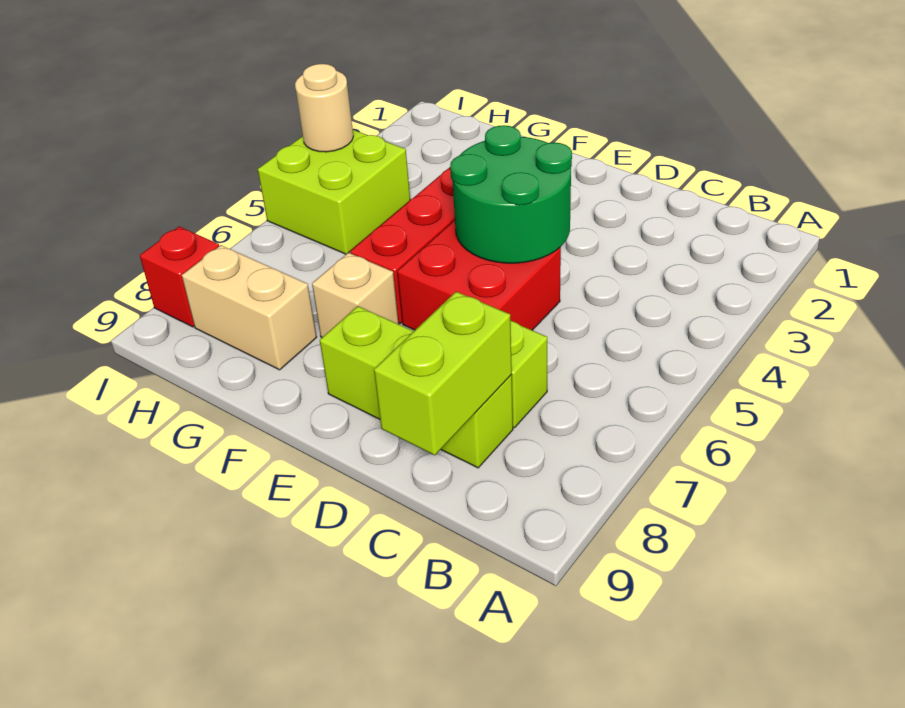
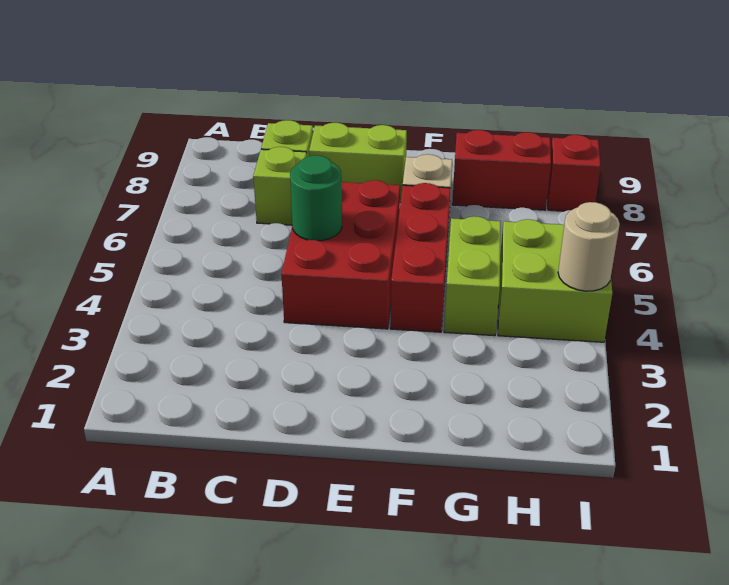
lime brick C8:C9 level 2 -> lime brick G4:G5 level 1
green round brick D4:E5 level 2 -> green round brick D5 level 2
red brick D5:E6 level 1 -> red brick D4:E6 level 1
tan brick G8:H8 level 1 -> red brick G8:H8 level 1

